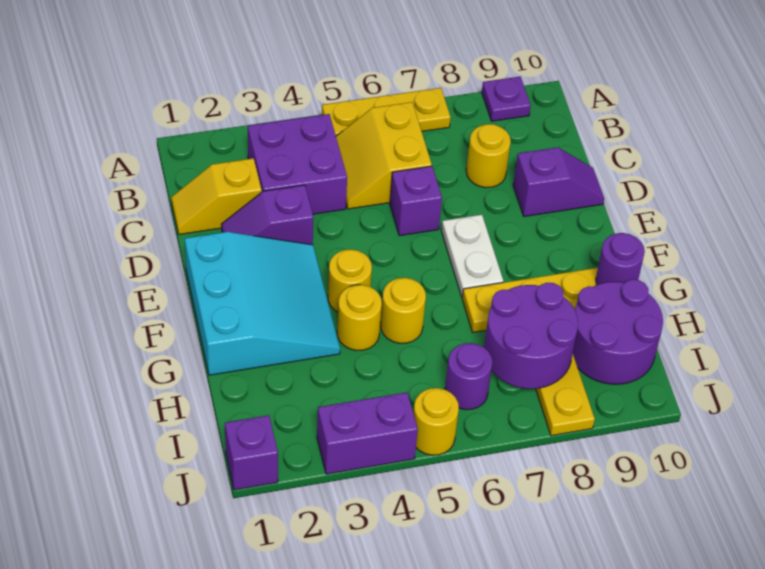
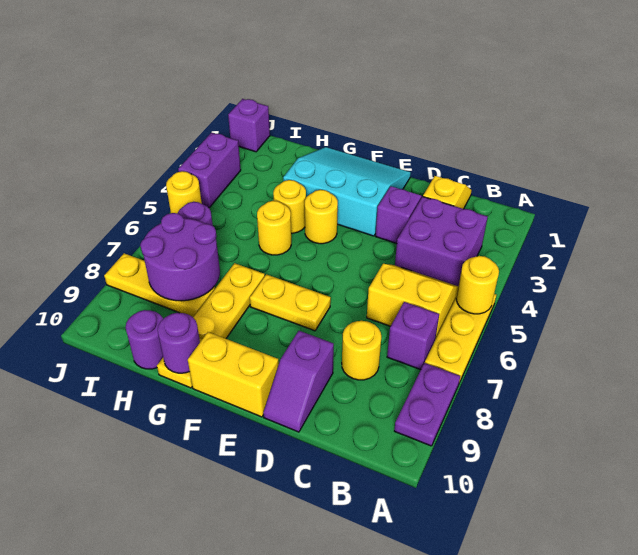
none -> yellow round brick A5 level 2
purple plate A9 level 1 -> purple plate A8:A9 level 1
purple brick D6 level 1 -> purple brick B7 level 1
cyan slope E1:G3 level 1 top 1 -> cyan slope E1:G3 level 1 top 3
white plate E7:F7 level 1 -> yellow plate E7:F7 level 1
none -> yellow brick E10:F10 level 1
purple round brick H9:I10 level 1 -> purple round brick H10 level 1

